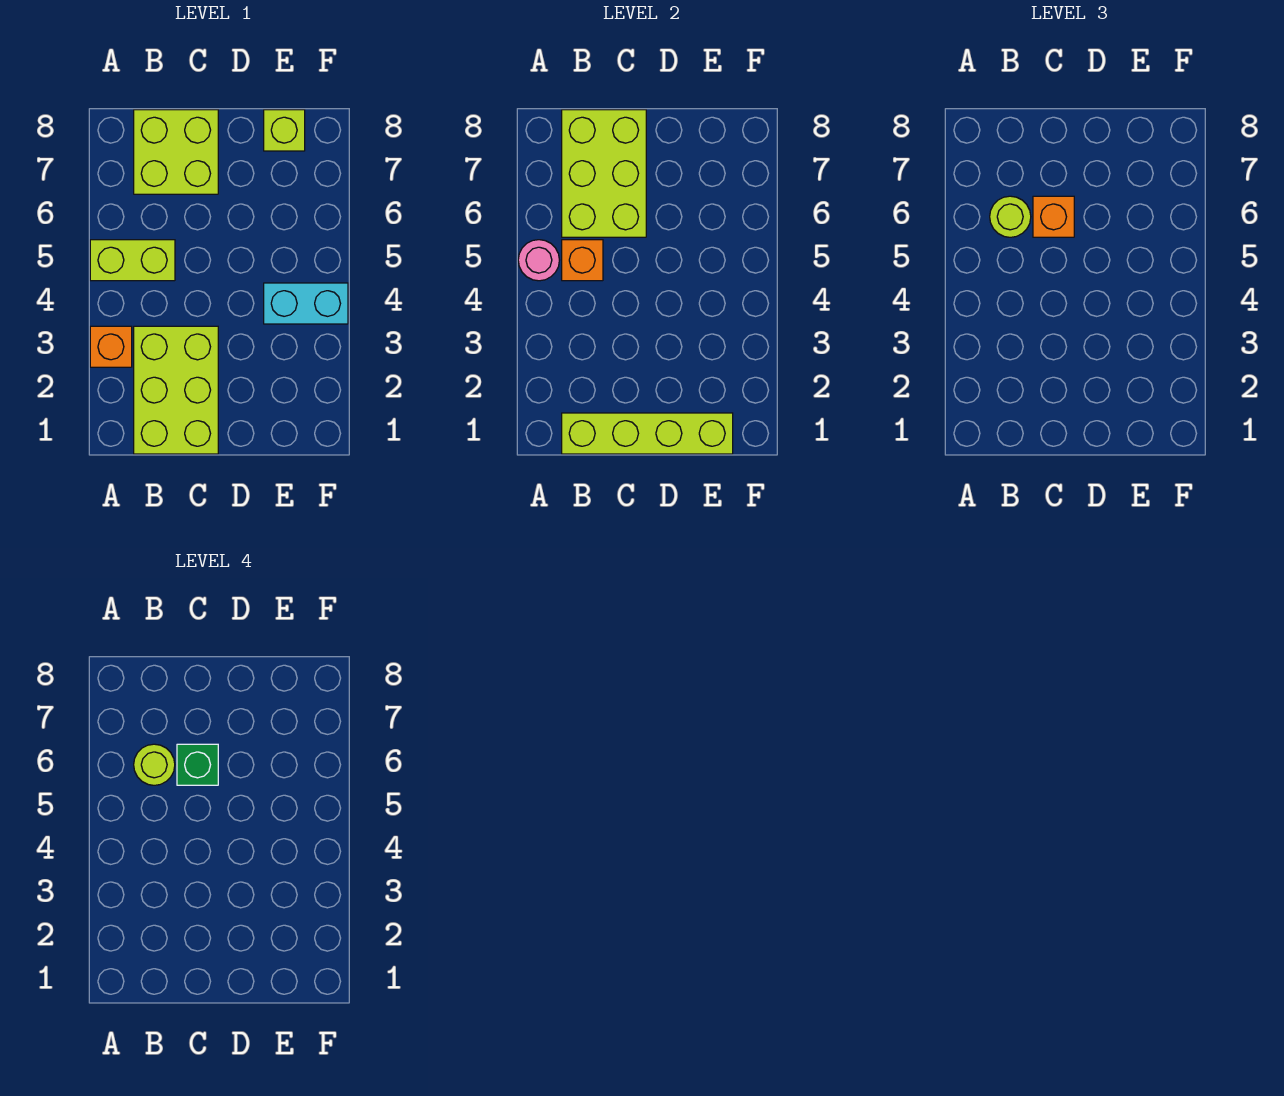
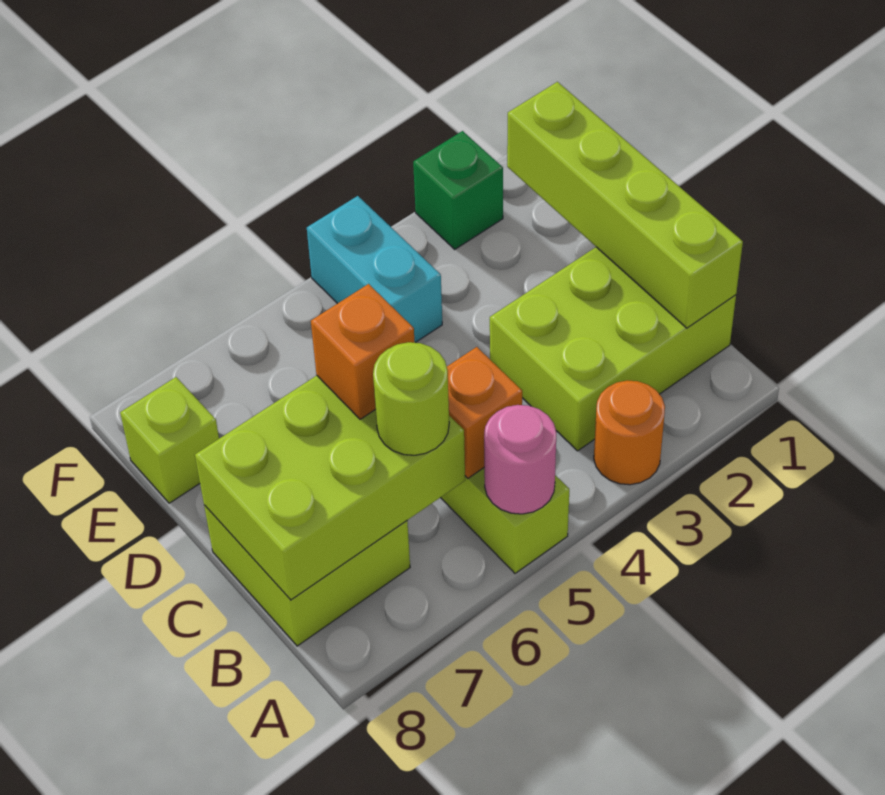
orange brick A3 level 1 -> orange round brick A3 level 1
lime round brick B6 level 4 -> none
green brick C6 level 4 -> green brick F2 level 1

